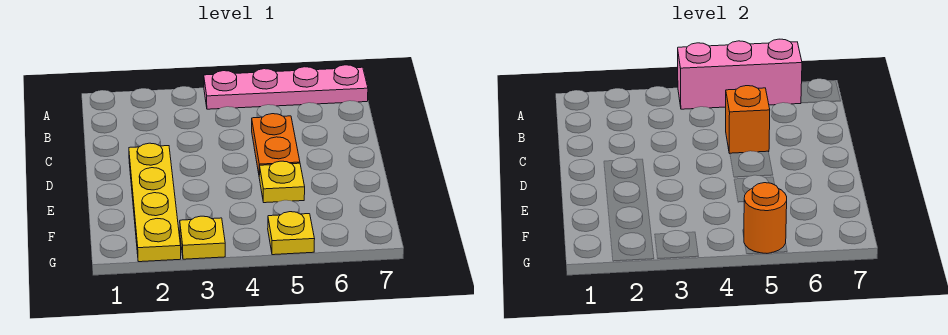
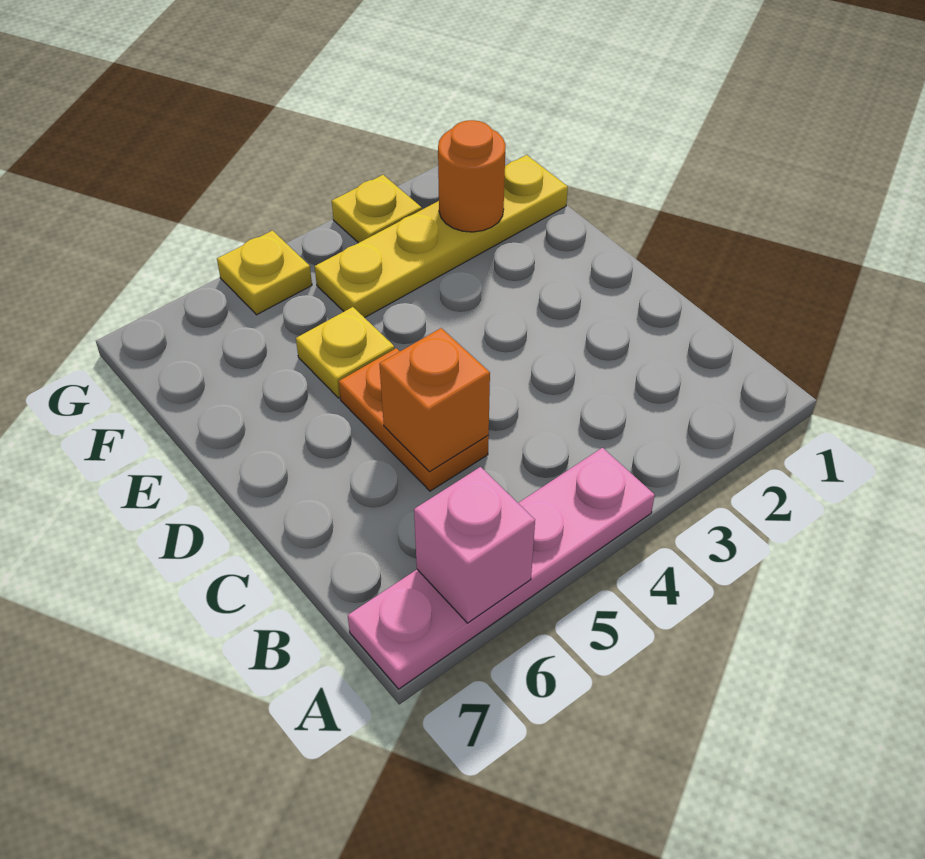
pink brick A4:A6 level 2 -> pink brick A6 level 2
yellow plate D2:G2 level 1 -> yellow plate F1:F4 level 1
orange round brick G5 level 2 -> orange round brick F2 level 2

